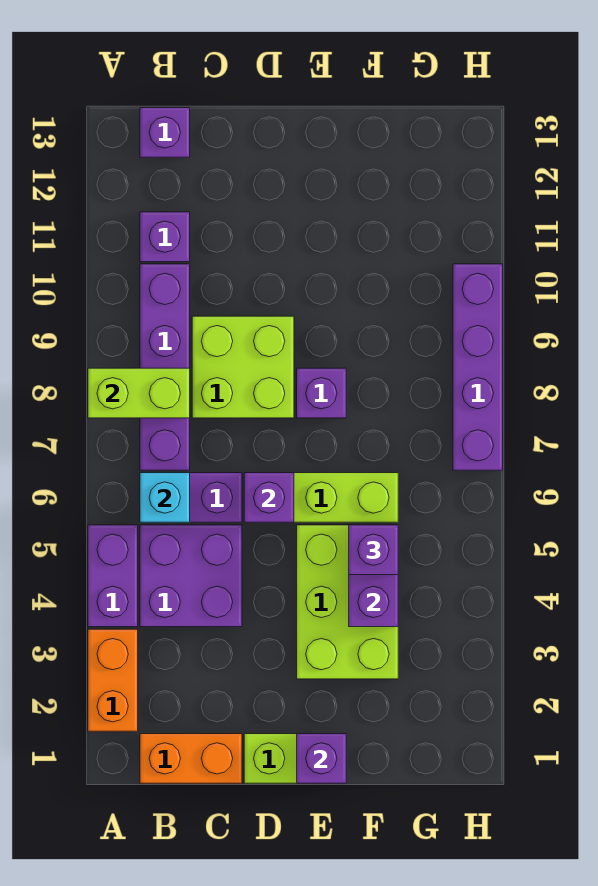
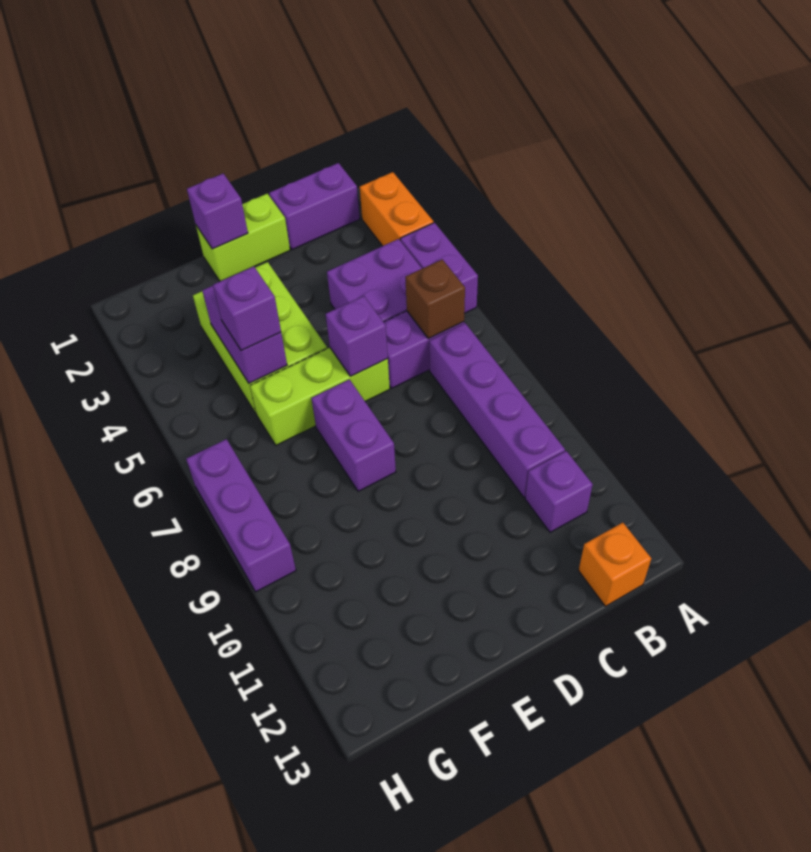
lime brick A8:B8 level 2 -> none
orange brick B1:C1 level 1 -> purple brick B1:C1 level 1
cyan brick B6 level 2 -> brown brick B6 level 2
purple brick B13 level 1 -> orange brick B13 level 1
lime brick C8:D9 level 1 -> none
purple brick E8 level 1 -> purple brick E7:E8 level 1
purple brick H7:H10 level 1 -> purple brick H7:H9 level 1

